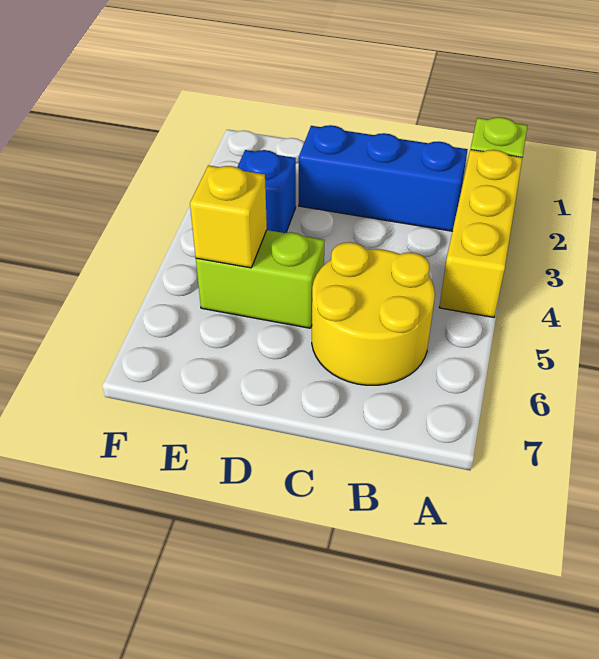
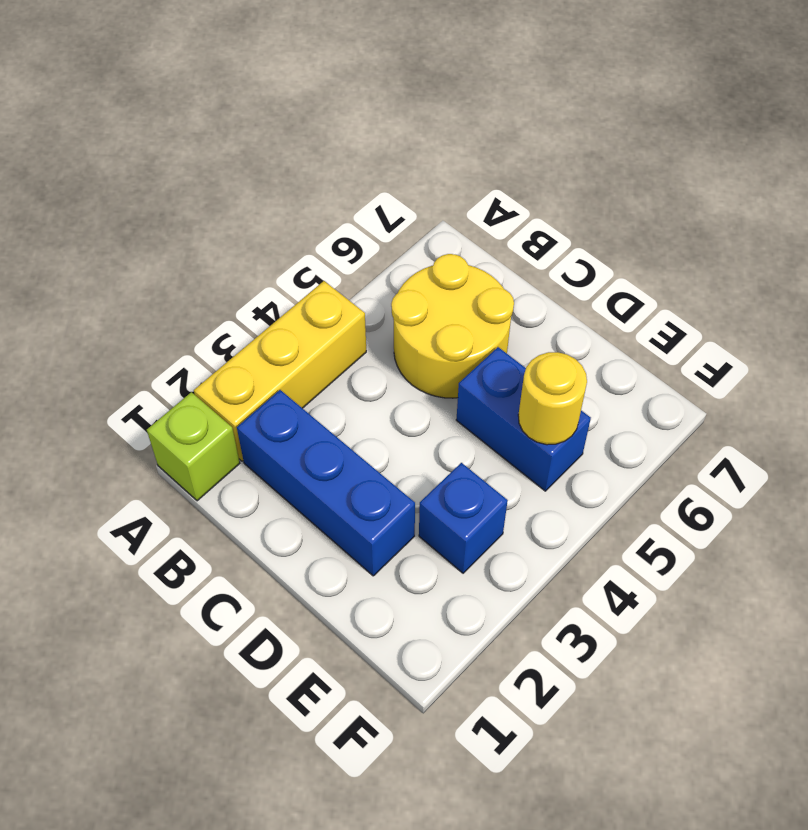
lime brick D5:E5 level 1 -> blue brick D5:E5 level 1
yellow brick E5 level 2 -> yellow round brick E5 level 2

